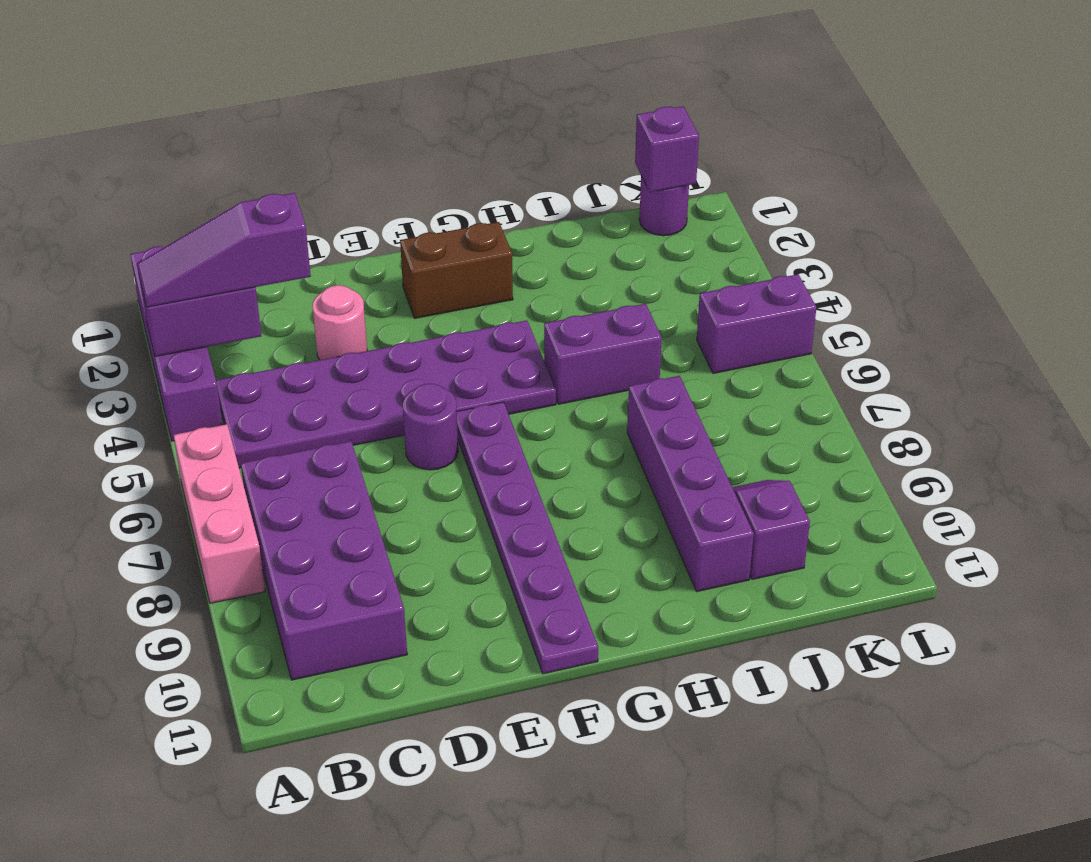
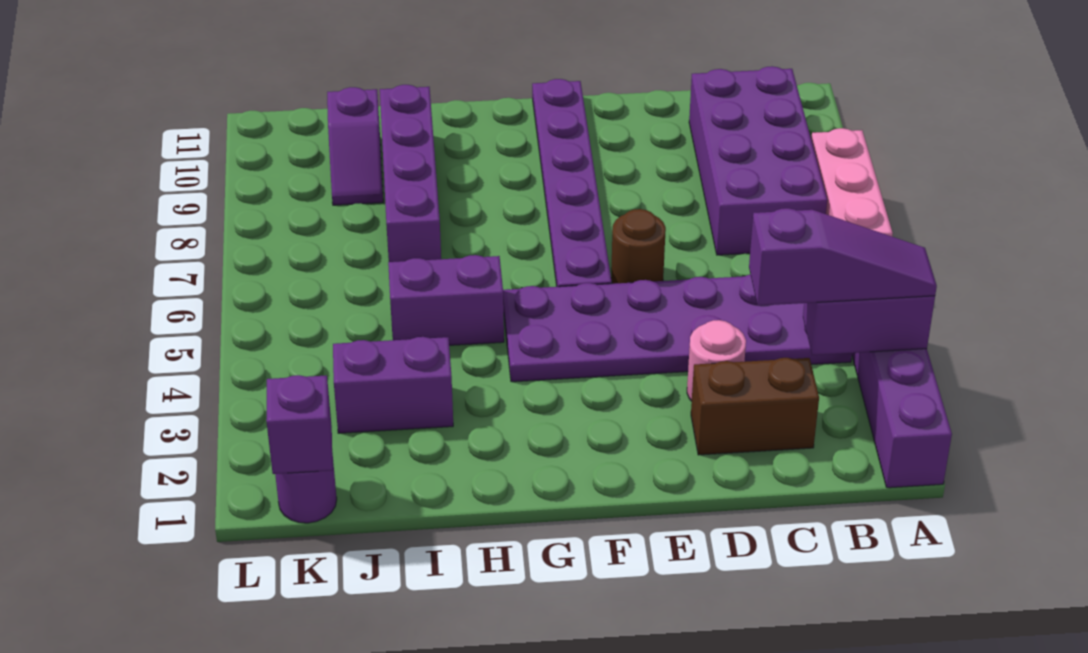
purple round brick E6 level 1 -> brown round brick E6 level 1
brown brick F2:G2 level 1 -> brown brick C2:D2 level 1
purple brick K5:L5 level 1 -> purple brick I3:J3 level 1

